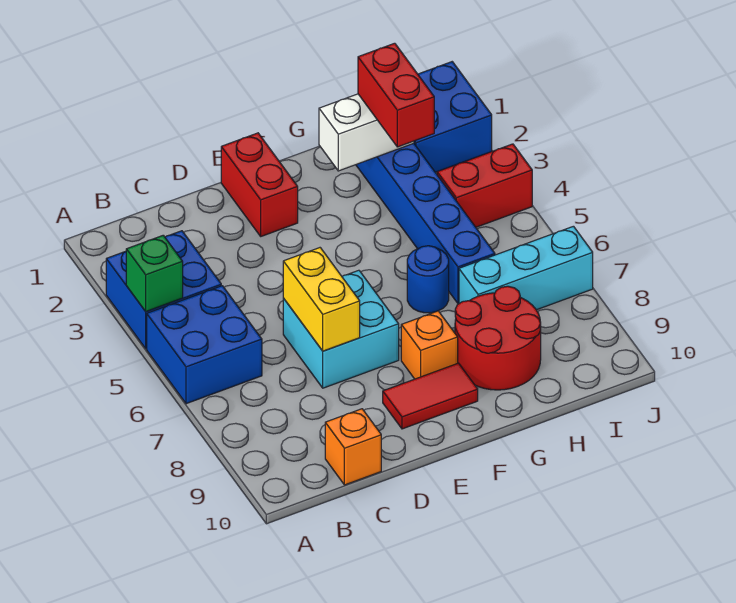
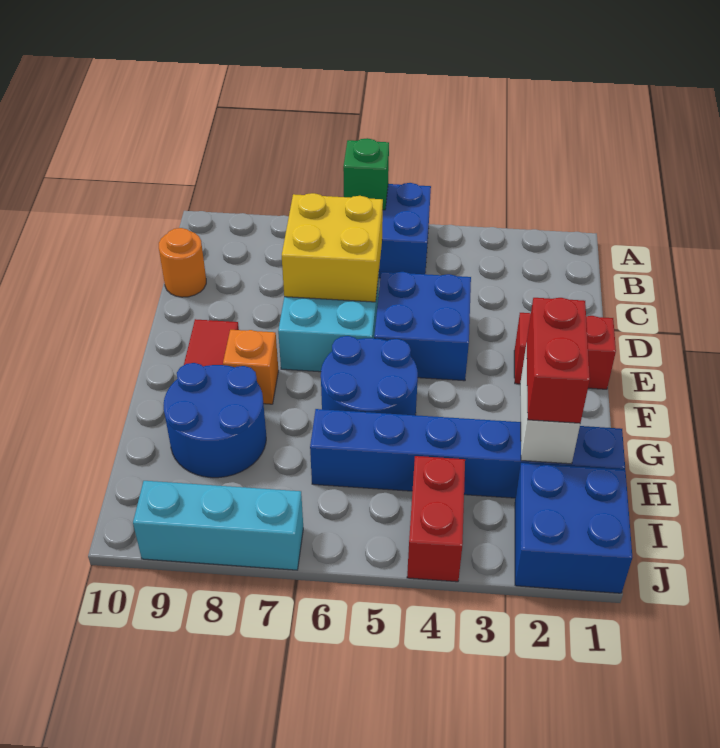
blue brick A3:B4 level 1 -> blue brick D4:E5 level 1
green brick A4 level 2 -> green brick A6 level 2
orange brick C10 level 1 -> orange round brick C10 level 1
yellow brick D6:D7 level 2 -> yellow brick C6:D7 level 2
blue round brick G6 level 1 -> blue round brick F5:G6 level 1
red round brick G8:H9 level 1 -> blue round brick G8:H9 level 1
red brick H2:H3 level 3 -> red brick G2:H2 level 3
cyan brick H7:J7 level 1 -> cyan brick J7:J9 level 1

